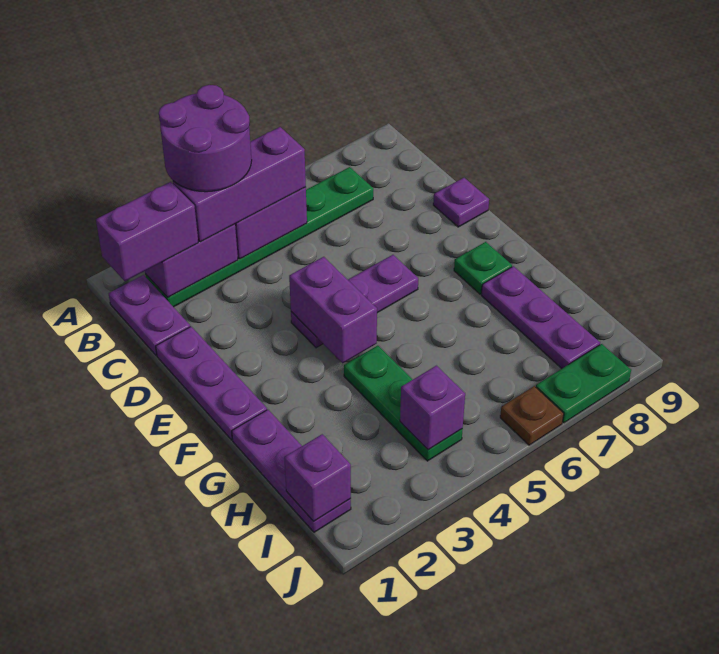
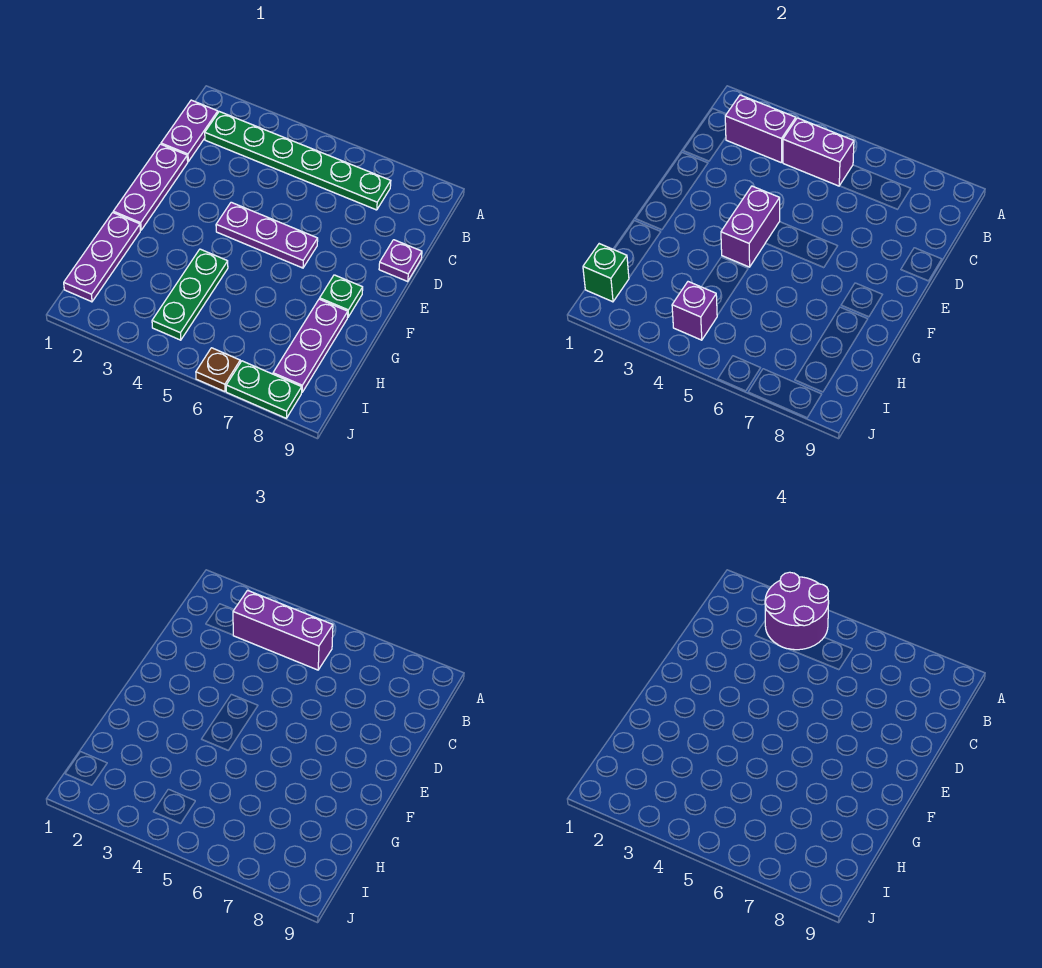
purple brick B1:B2 level 3 -> none
purple brick I1 level 2 -> green brick I1 level 2

